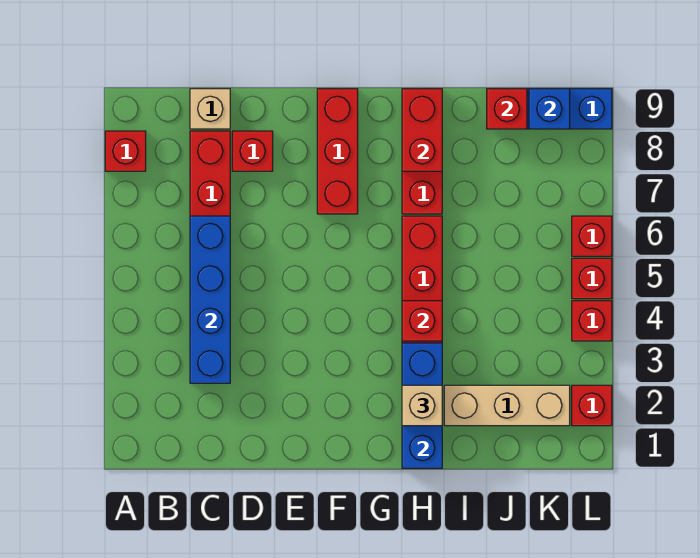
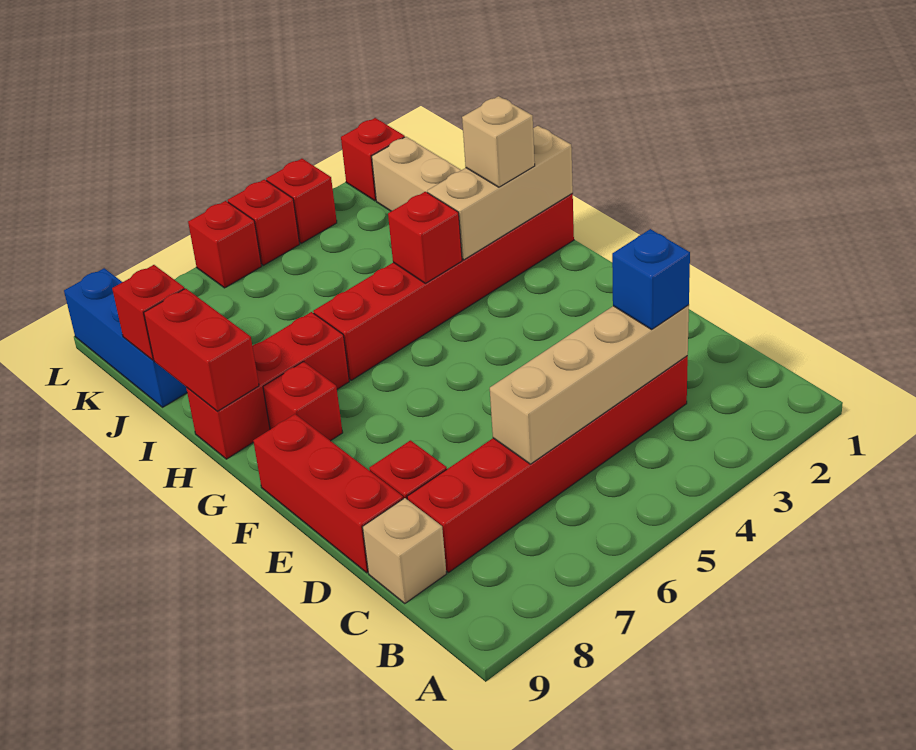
red brick A8 level 1 -> red brick G8 level 1
blue brick C3:C6 level 2 -> tan brick C3:C6 level 2
red brick F7:F9 level 1 -> red brick D9:F9 level 1
blue brick H1:H3 level 2 -> tan brick H1:H3 level 2
red brick H8:H9 level 2 -> red brick H9:I9 level 2
blue brick K9 level 2 -> blue brick C3 level 3

